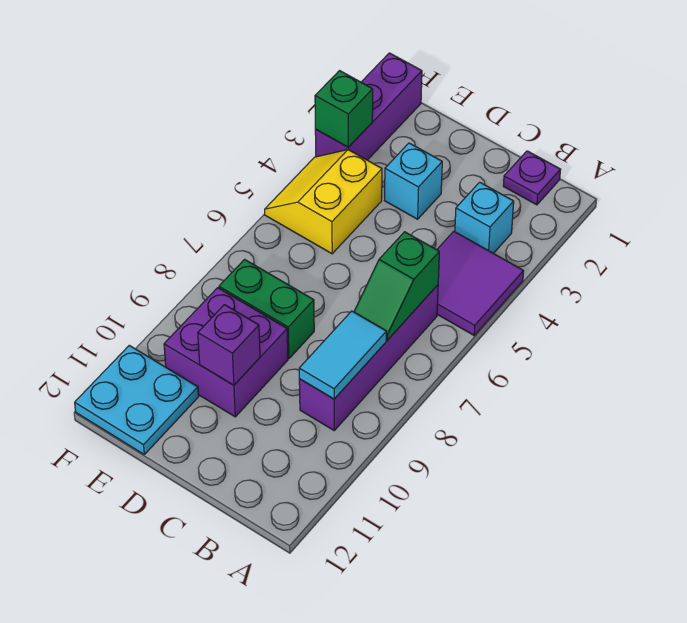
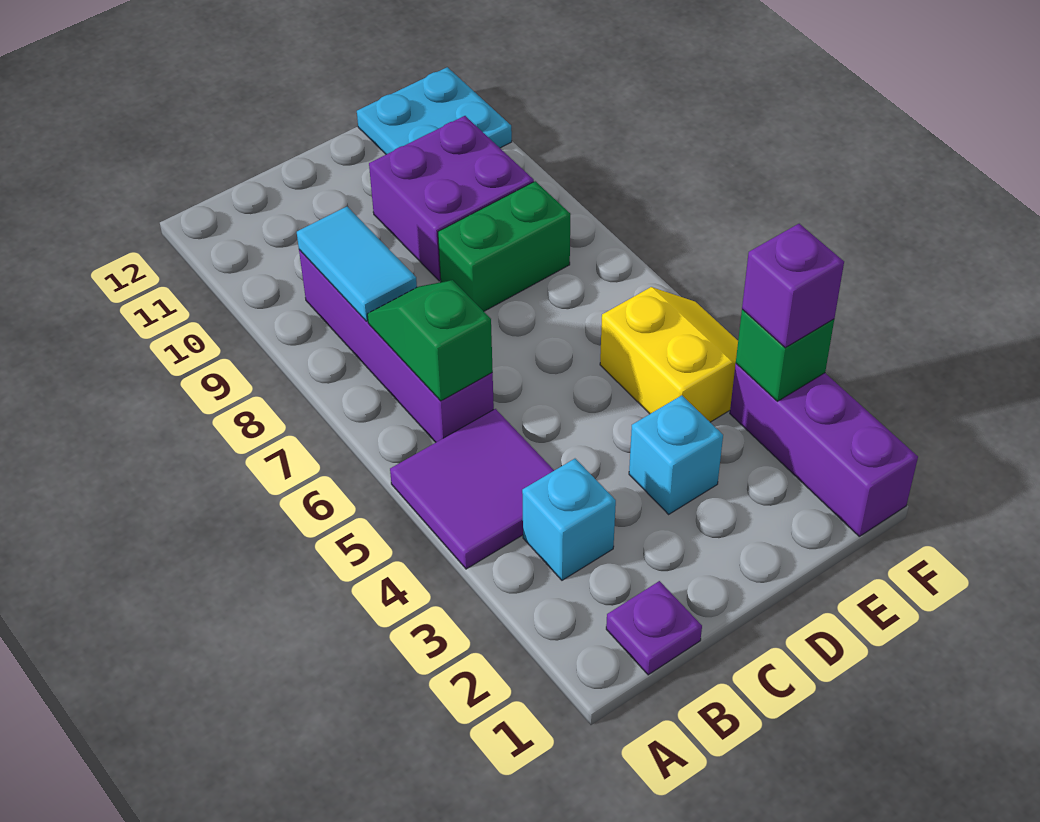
purple brick D10 level 2 -> purple brick F3 level 3

